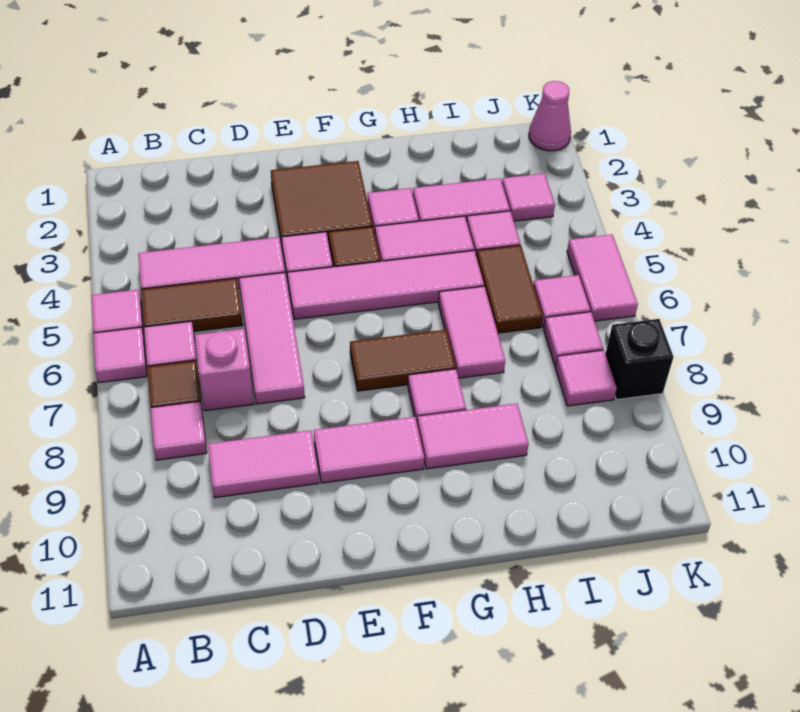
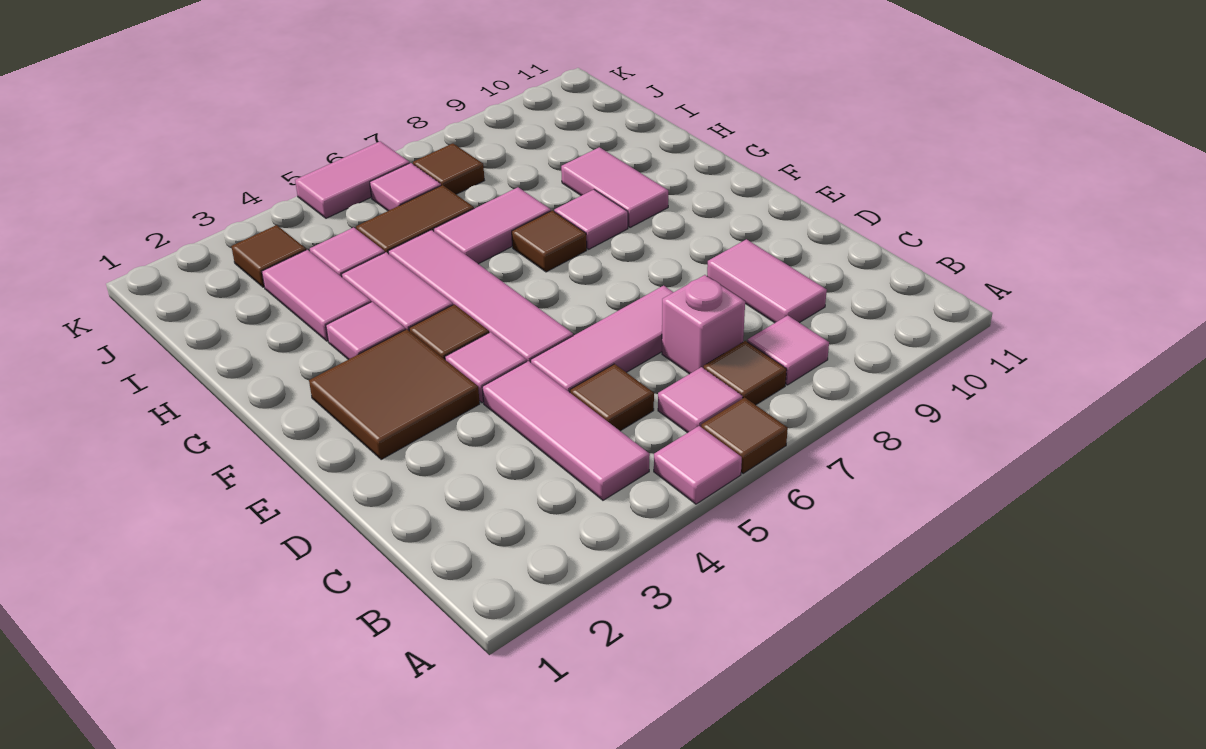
pink tile A6 level 1 -> brown tile A6 level 1
brown tile B5:C5 level 1 -> brown tile C5 level 1
pink tile E9:F9 level 1 -> none
brown tile F7:G7 level 1 -> brown tile G7 level 1
pink tile J3 level 1 -> brown tile J3 level 1
pink tile J7 level 1 -> brown tile J7 level 1
pink tile J8 level 1 -> none
pink cone K1 level 1 -> none
black brick K8 level 1 -> none

